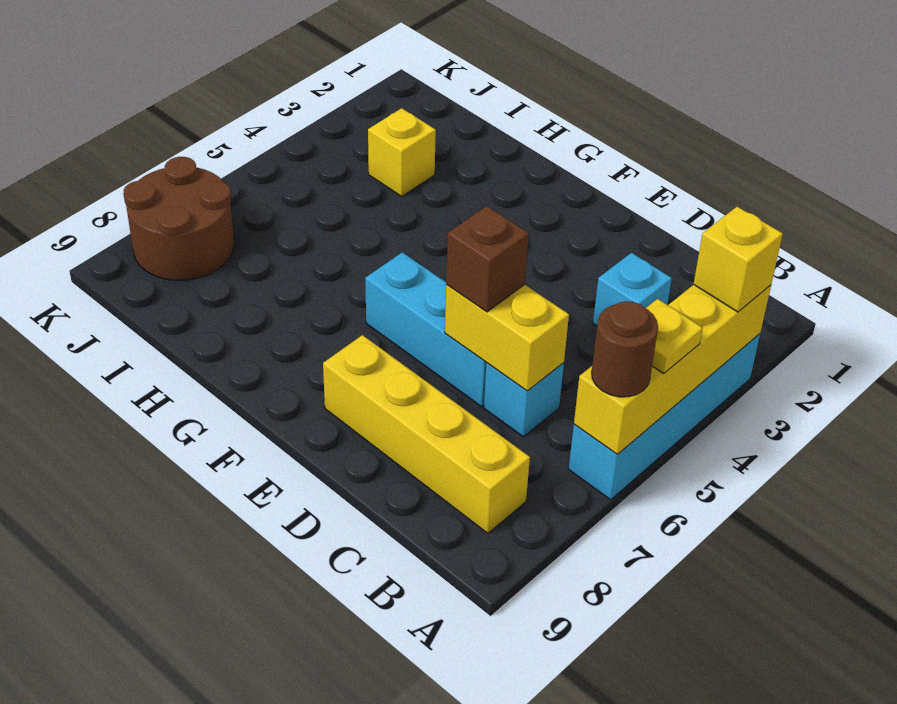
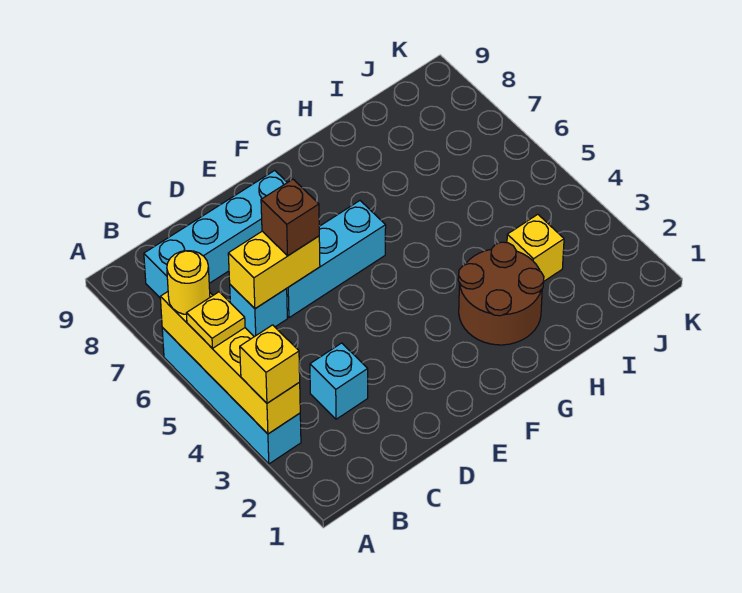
brown round brick A6 level 3 -> yellow round brick A6 level 3
yellow brick B8:E8 level 1 -> cyan brick B8:E8 level 1
brown round brick J7:K8 level 1 -> brown round brick G2:H3 level 1

